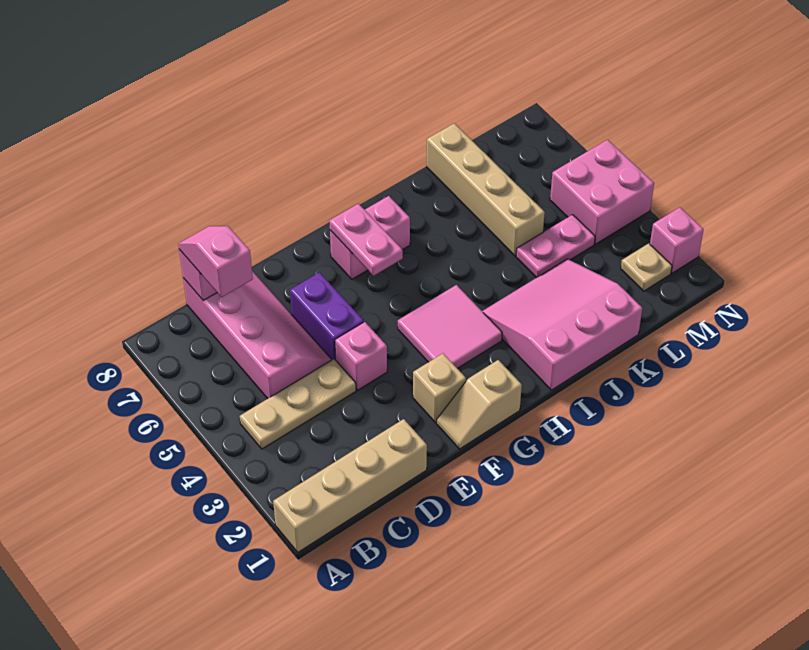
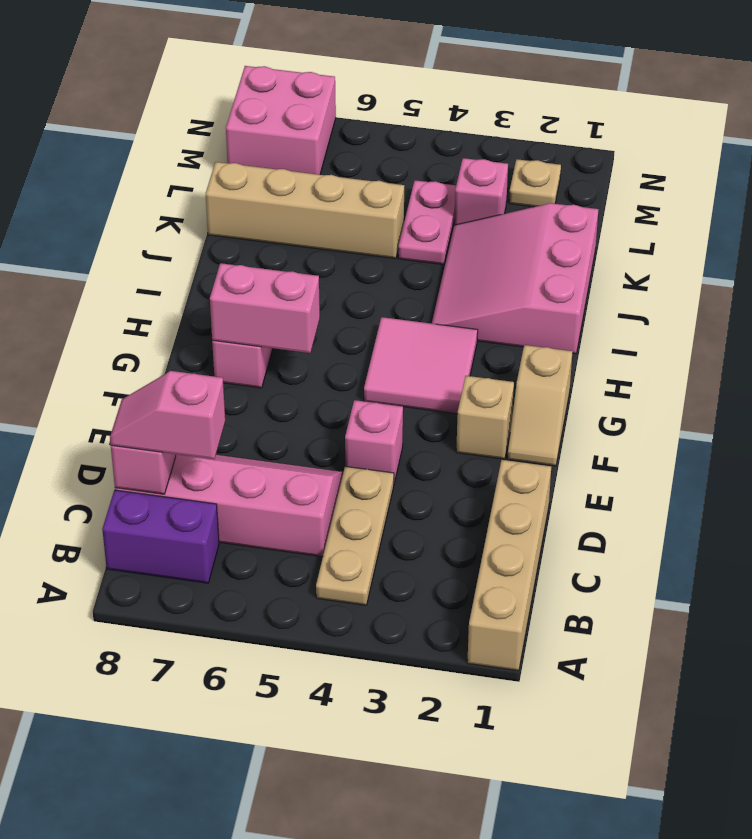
purple brick E5:E6 level 1 -> purple brick B7:B8 level 1
pink plate G6:G7 level 2 -> pink brick G6:G7 level 2
pink brick M4:N5 level 1 -> pink brick M7:N8 level 1
pink brick N2 level 1 -> pink brick L3 level 1

